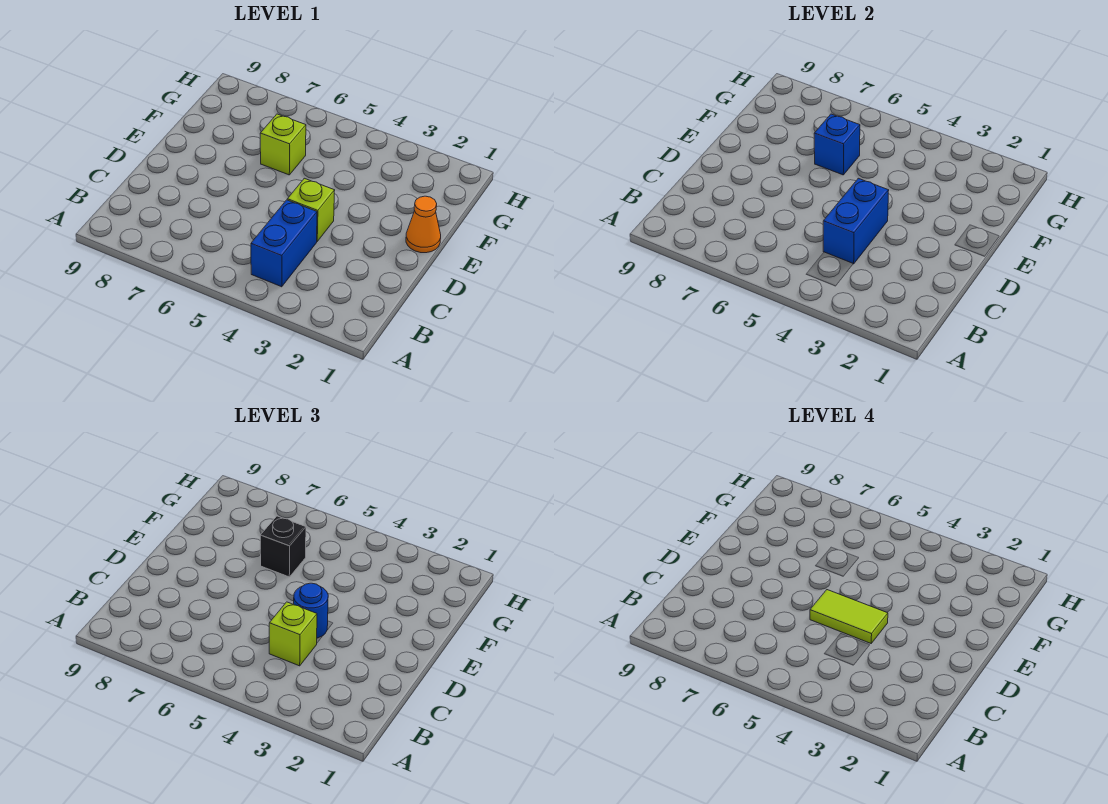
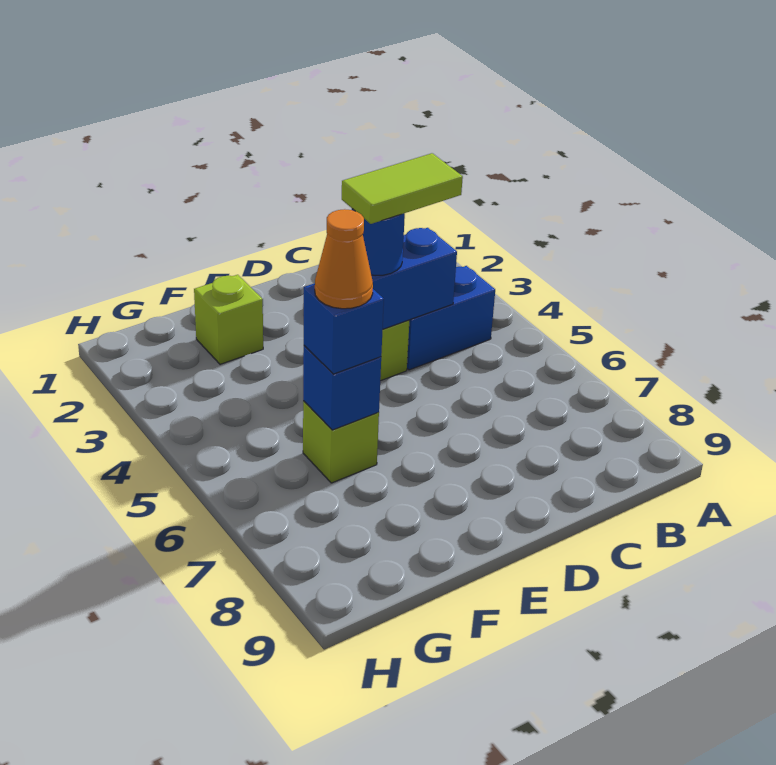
lime brick C4 level 3 -> lime brick F2 level 1
lime tile D4:D5 level 4 -> lime tile C4:D4 level 4
orange cone E1 level 1 -> orange cone F6 level 4
black brick F6 level 3 -> blue brick F6 level 3

